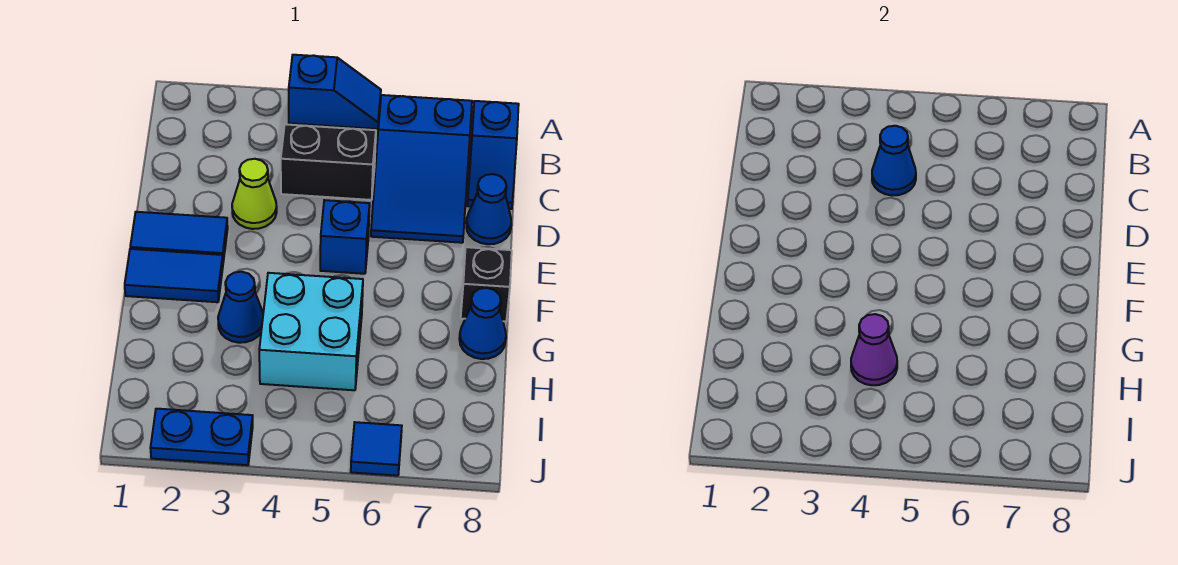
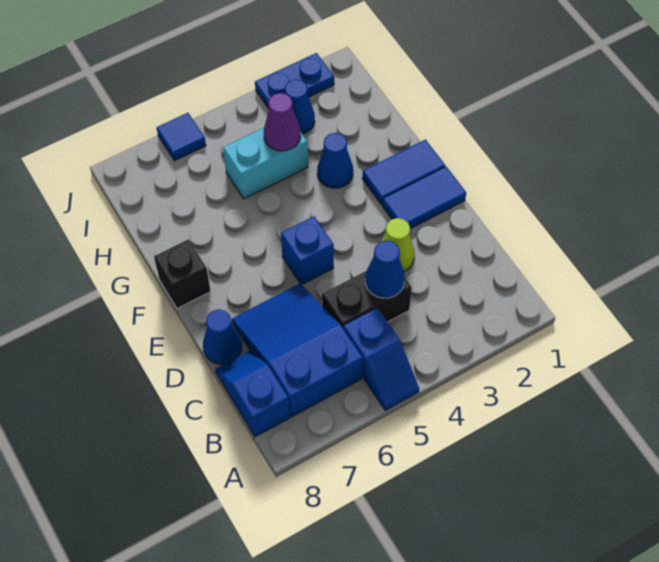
blue slope A4:A5 level 1 top 4 -> blue slope A5:B5 level 1 top B
cyan brick G4:H5 level 1 -> cyan brick H4:H5 level 1
blue cone G8 level 1 -> blue cone I3 level 1

